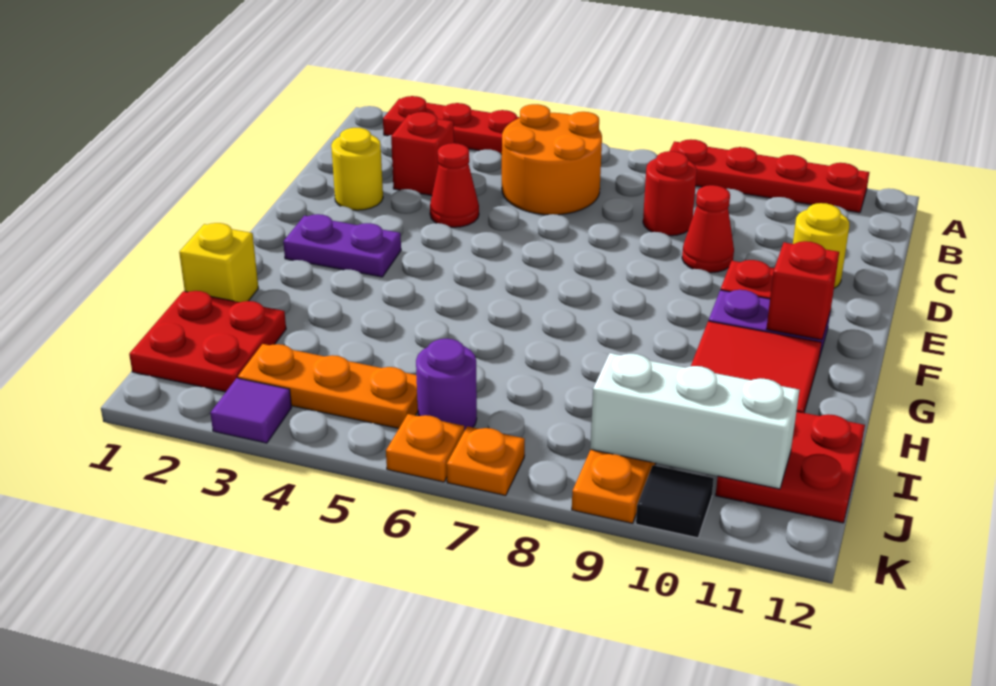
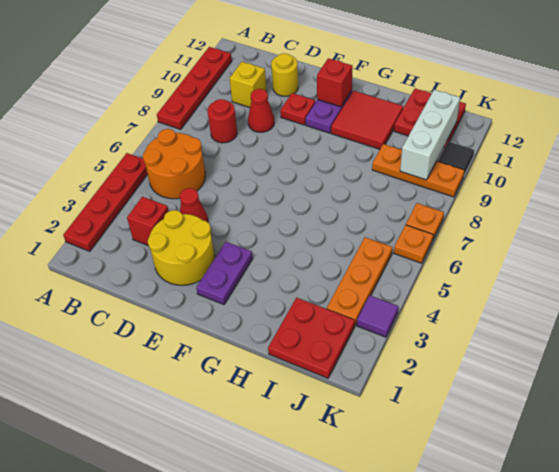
yellow round brick D2 level 1 -> yellow round brick D2:E3 level 1
yellow brick H1 level 1 -> yellow brick C10 level 1
purple round brick J6 level 1 -> none

